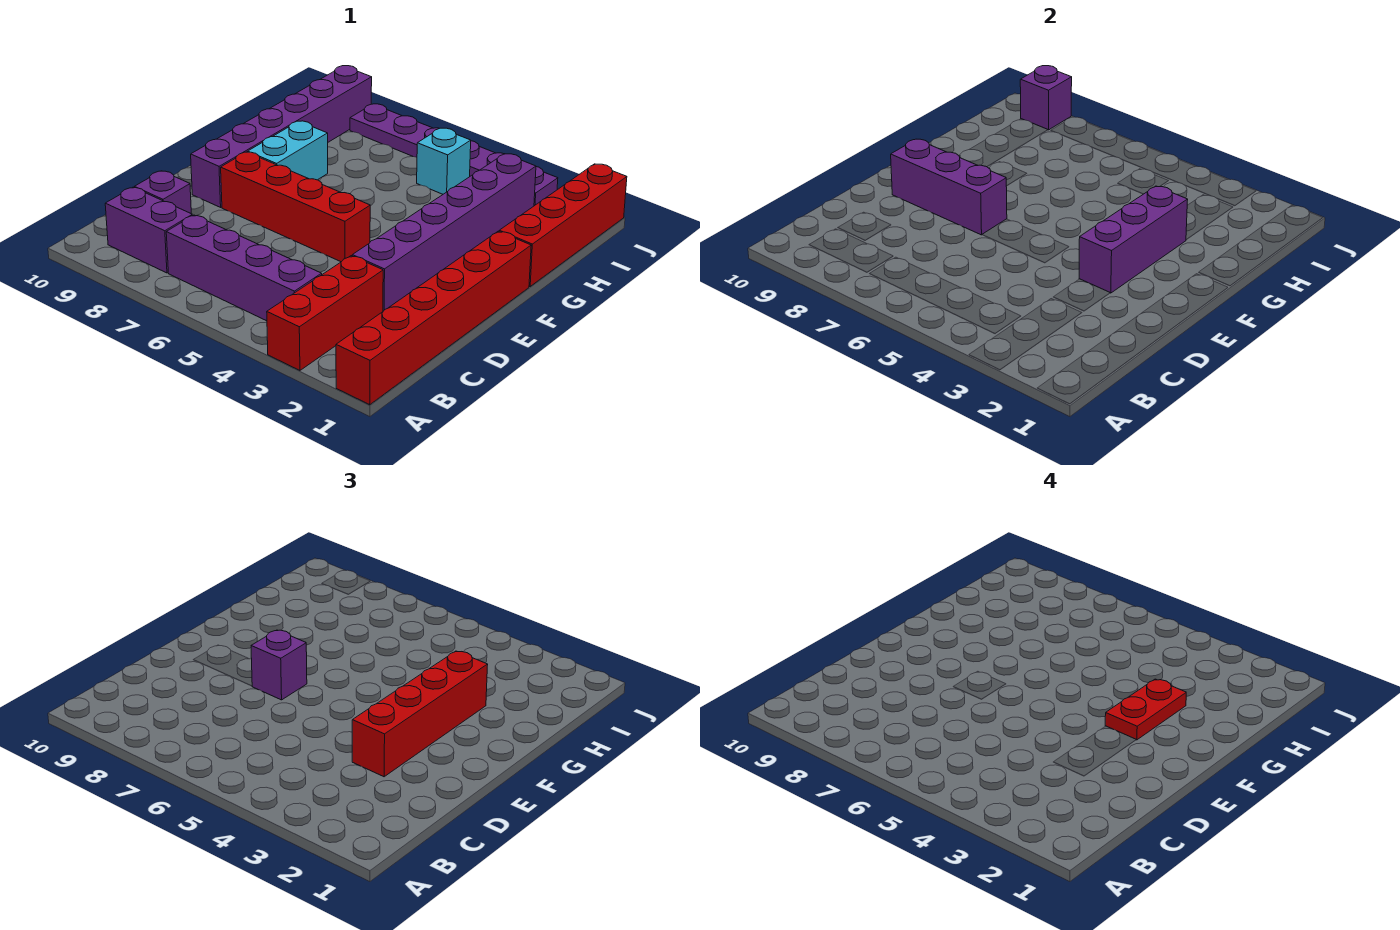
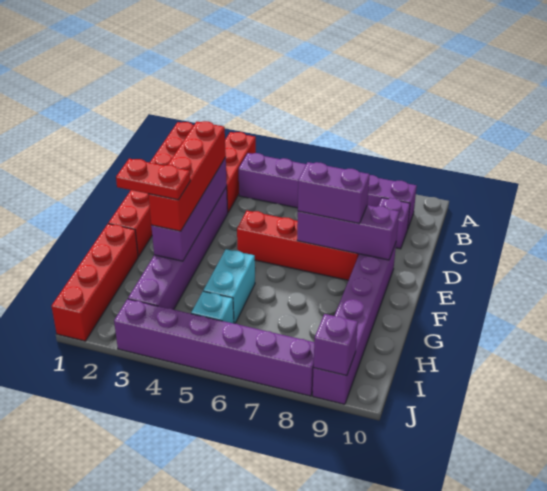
purple brick E3:G3 level 2 -> purple brick D3:G3 level 2
purple brick E7 level 3 -> purple brick E7:E8 level 3
red plate F3:G3 level 4 -> red plate G2:G3 level 4
cyan brick F8:G8 level 1 -> cyan brick G5:H5 level 1
purple plate J3:J8 level 1 -> purple brick J3:J8 level 1

